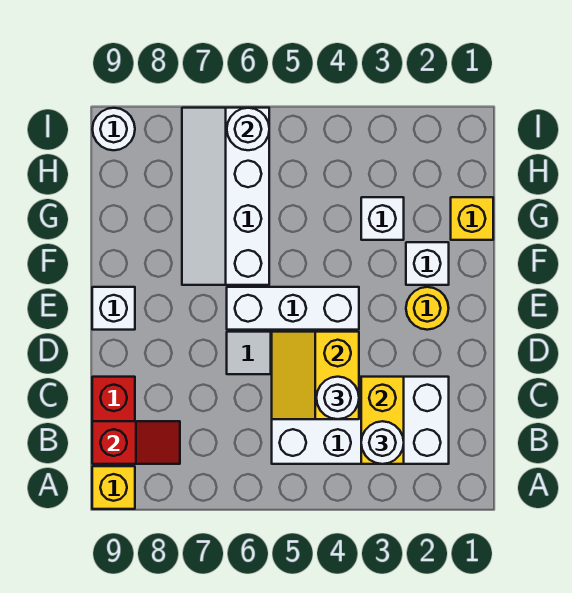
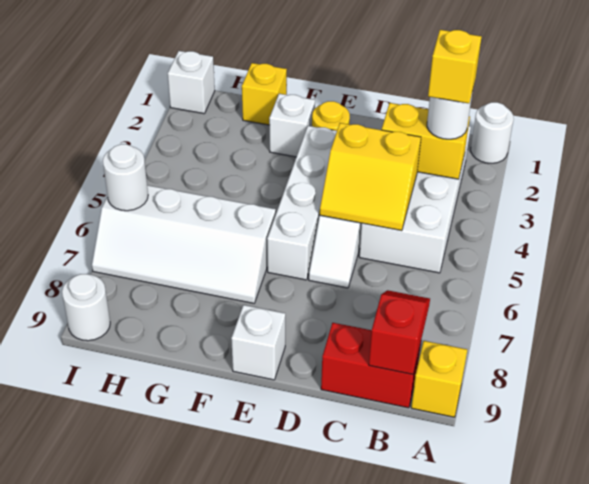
none -> yellow brick B3 level 4
white round brick C4 level 3 -> white round brick A1 level 1
white brick E4:E6 level 1 -> white brick E3:E6 level 1
white brick G3 level 1 -> white brick I1 level 1

